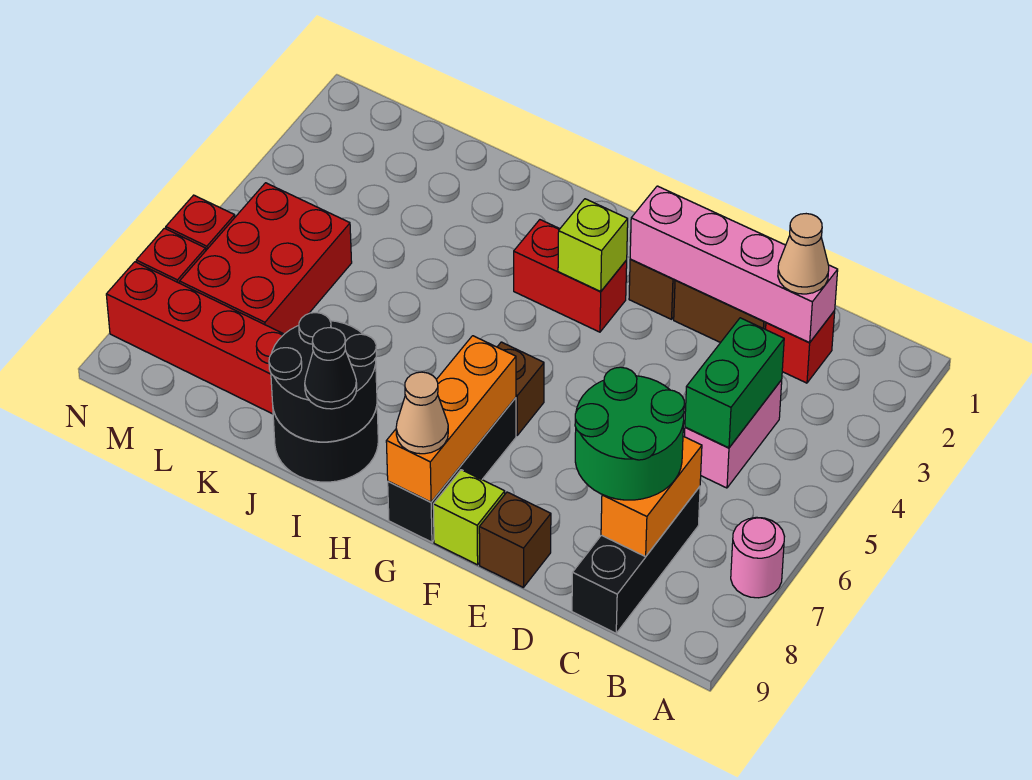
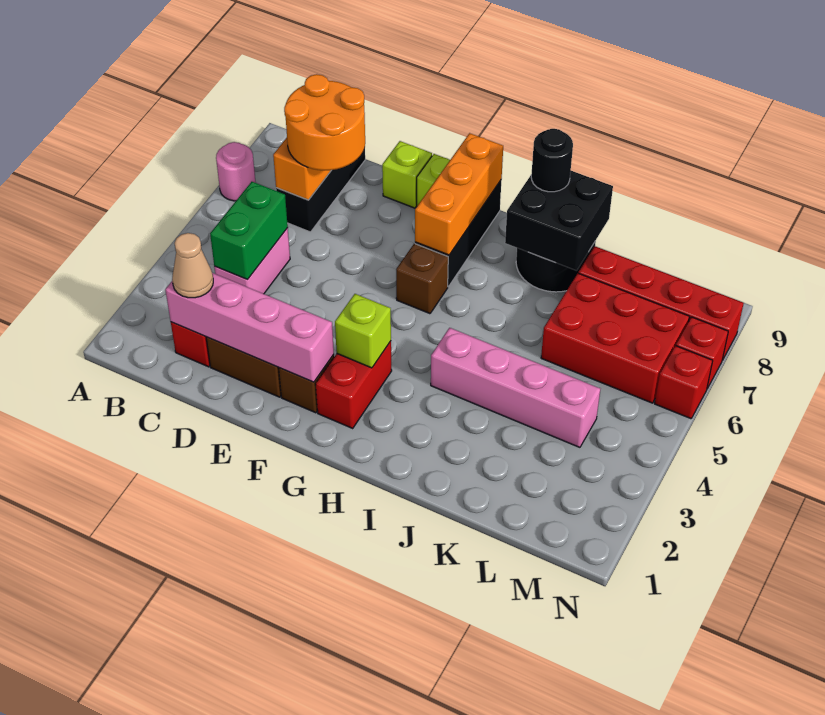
green round brick C7:D8 level 3 -> orange round brick C7:D8 level 3
brown brick E9 level 1 -> lime brick E9 level 1
red brick G3:H3 level 1 -> red brick G2:G3 level 1
tan cone G9 level 3 -> none
none -> pink brick I4:L4 level 1
black round brick I8:J9 level 2 -> black brick I8:J9 level 2
black cone I9 level 3 -> black round brick I9 level 3
red brick L5:M7 level 1 -> red brick K6:M7 level 1

